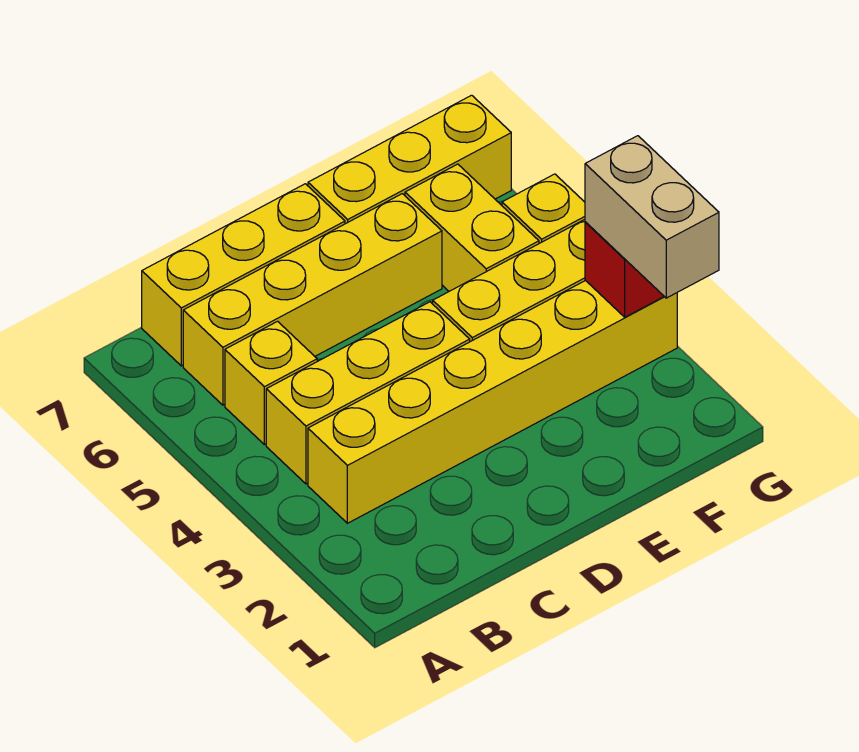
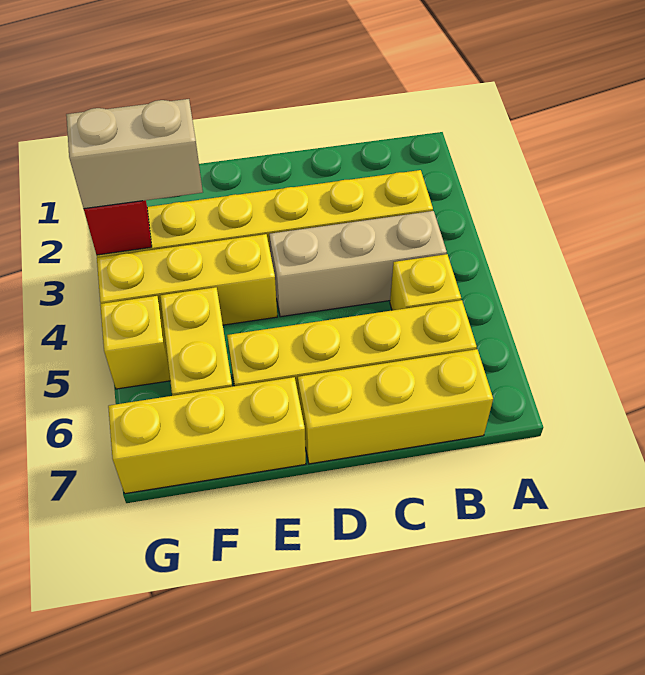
yellow brick B4:D4 level 1 -> tan brick B4:D4 level 1
tan brick G2:G3 level 3 -> tan brick F3:G3 level 3

